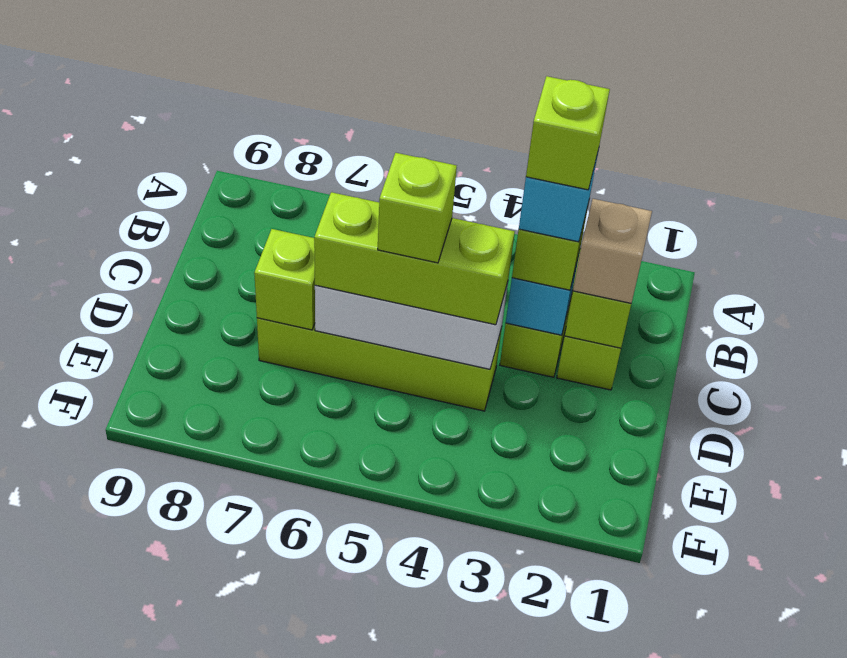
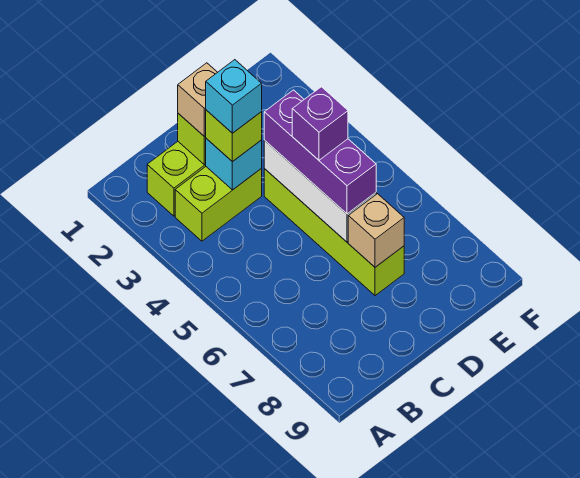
lime brick C3 level 5 -> none
lime brick D4:D6 level 3 -> purple brick D4:D6 level 3
lime brick D5 level 4 -> purple brick D5 level 4
lime brick D7 level 2 -> tan brick D7 level 2

